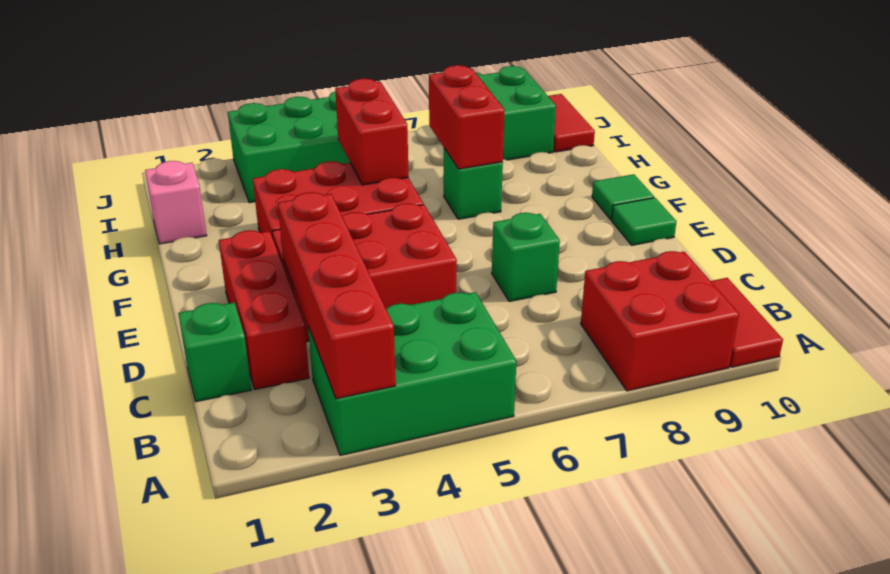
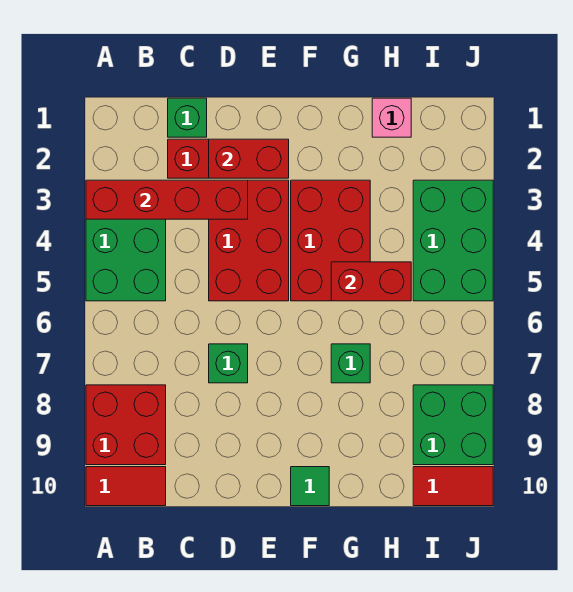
green tile E10 level 1 -> none
red brick G7:H7 level 2 -> red brick D2:E2 level 2

